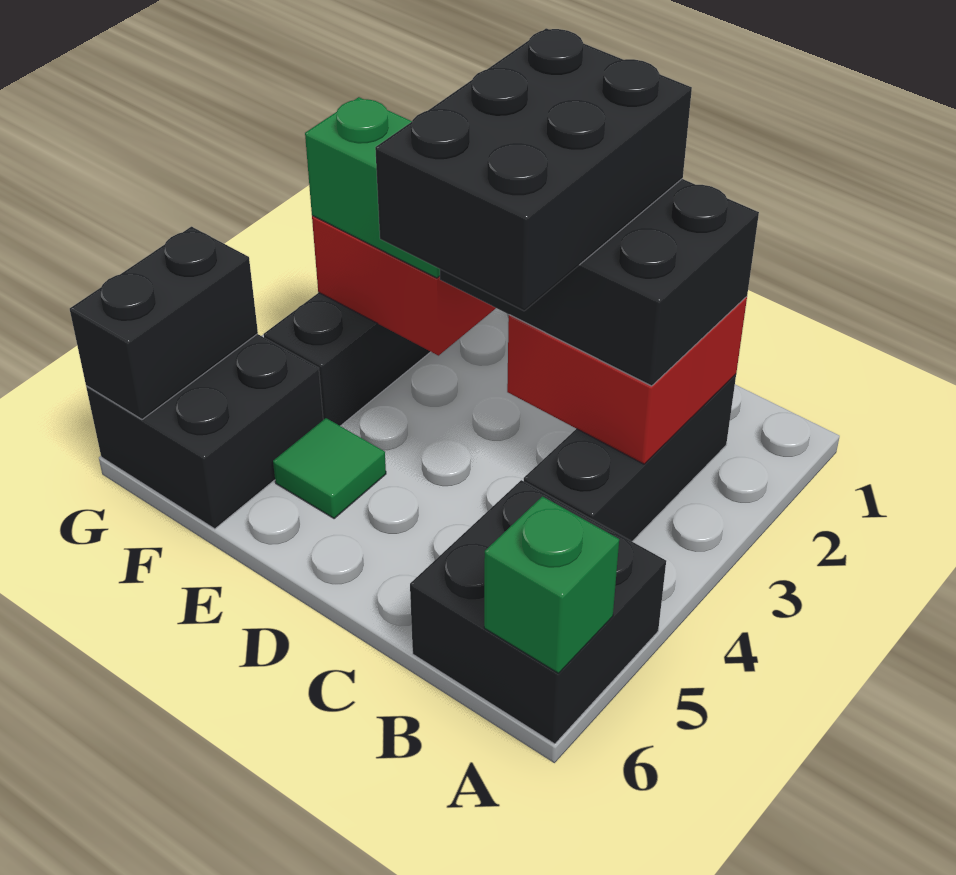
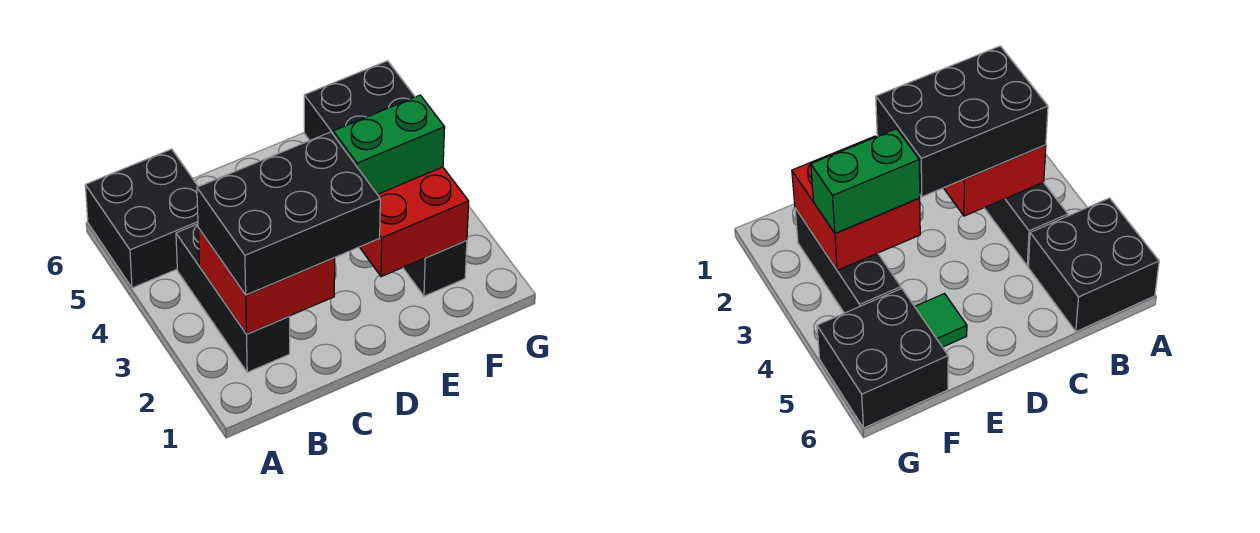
green brick A6 level 2 -> none
black brick C2:D4 level 4 -> none
black brick G5:G6 level 2 -> none

